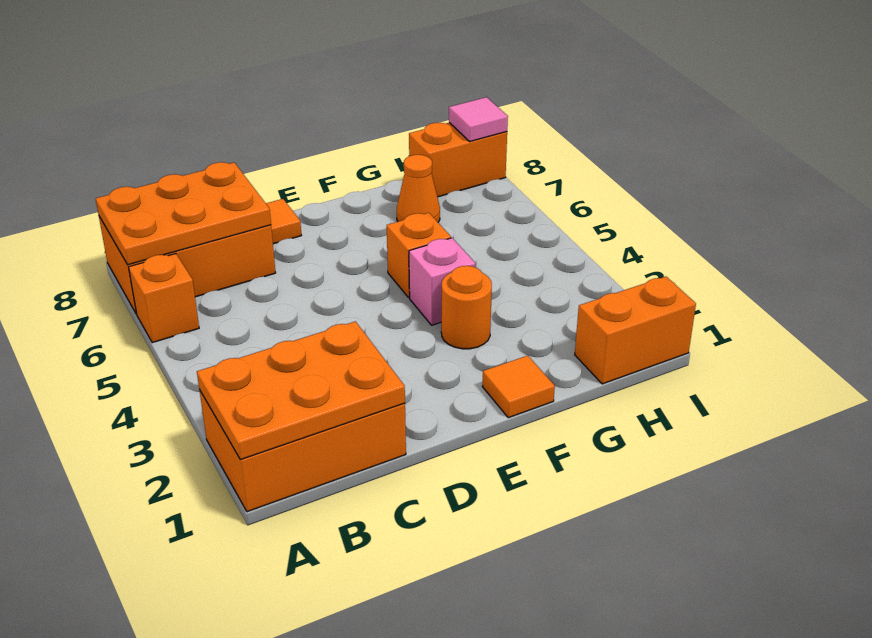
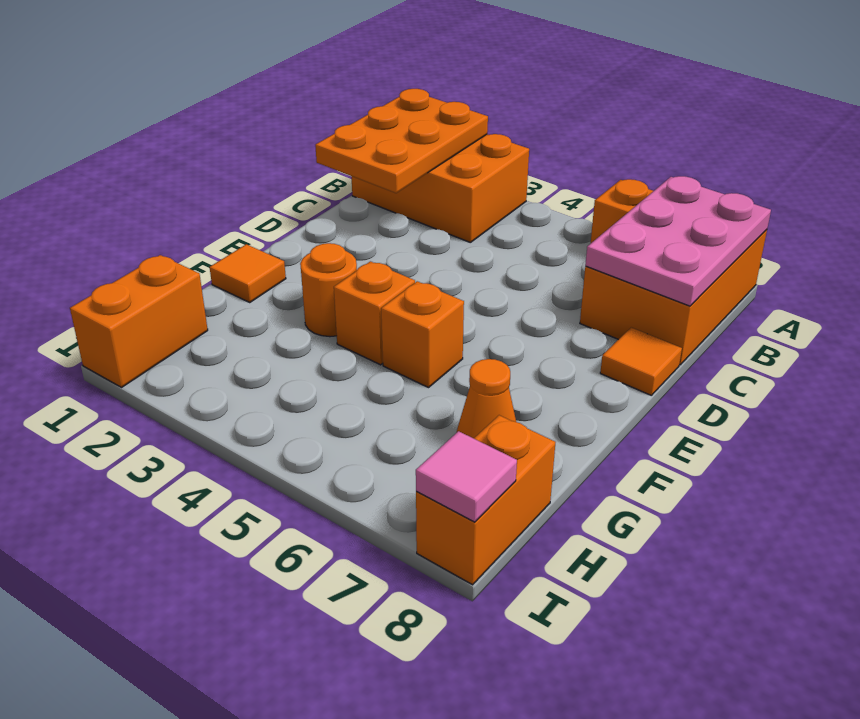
orange brick A1:C2 level 1 -> orange brick A1:B3 level 1
orange plate A7:C8 level 2 -> pink plate A7:C8 level 2
pink brick F4 level 1 -> orange brick F4 level 1

